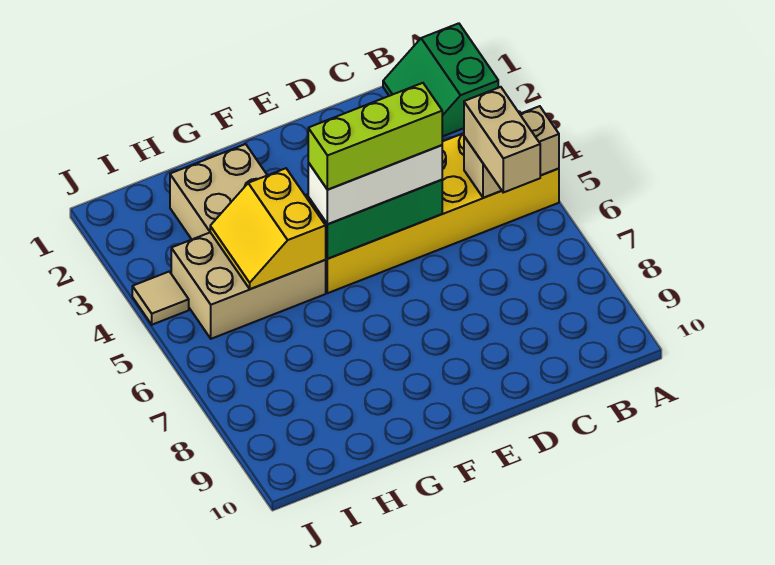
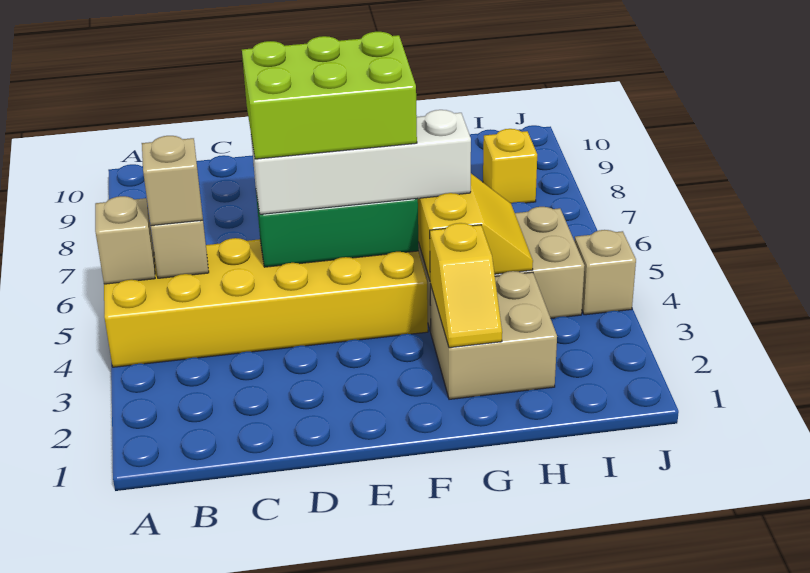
green slope A1:B2 level 1 top A -> none
tan brick B5:B6 level 3 -> tan brick B5 level 3
white brick D5:F5 level 3 -> white brick D5:G5 level 3
lime brick D5:F5 level 4 -> lime brick D5:F6 level 4
none -> yellow slope G2:G3 level 2 top 3
none -> yellow brick I8 level 1
tan tile J4 level 1 -> tan brick J4 level 1

